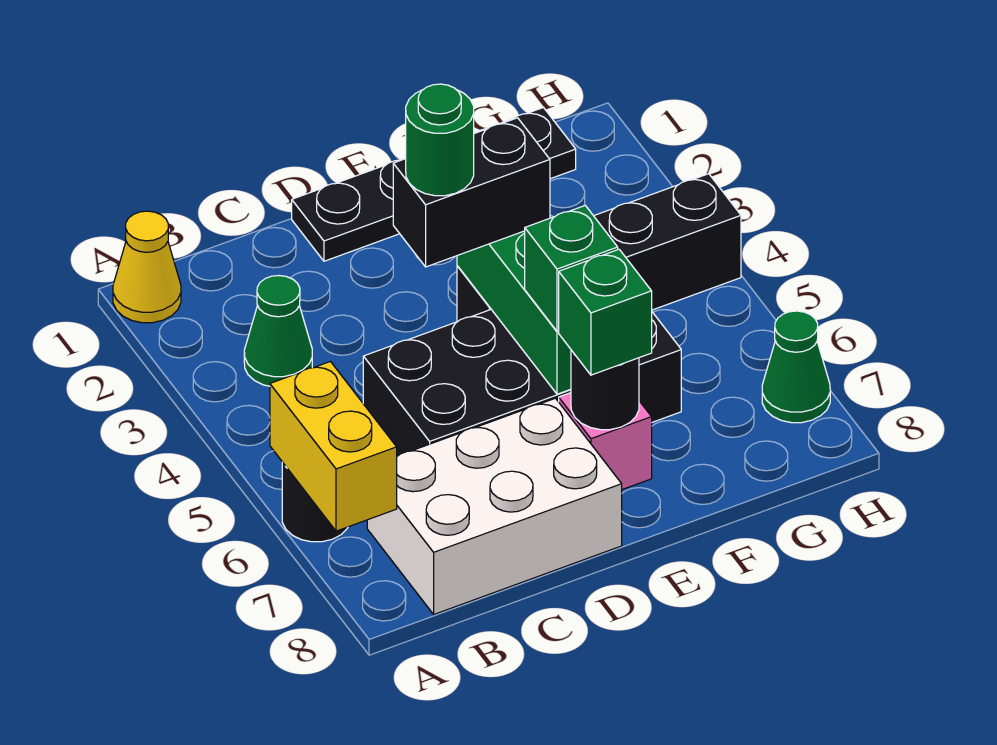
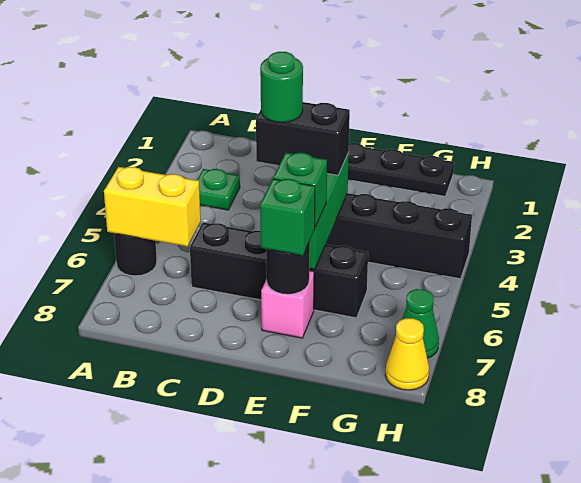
yellow cone A1 level 1 -> yellow cone H8 level 1
yellow brick A6:A7 level 2 -> yellow brick A6:B6 level 2
green cone B3 level 1 -> green plate B3 level 1
white brick B7:D8 level 1 -> none
black brick C5:F6 level 1 -> black brick C6:F6 level 1

